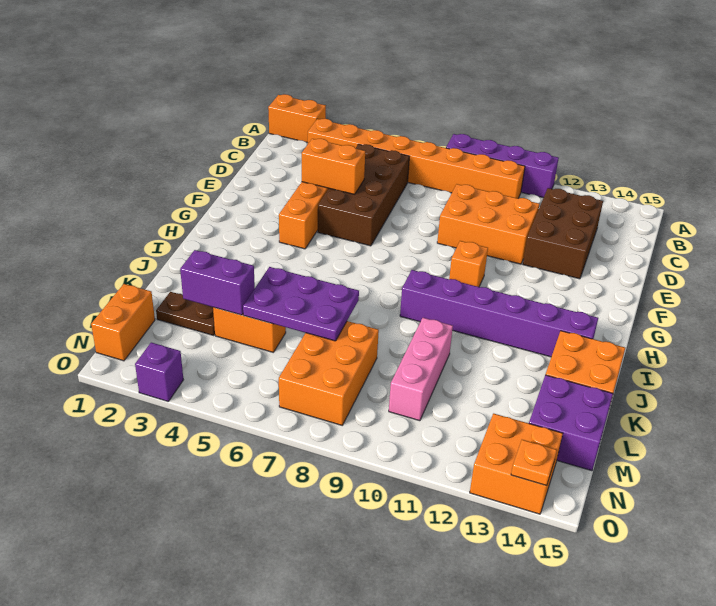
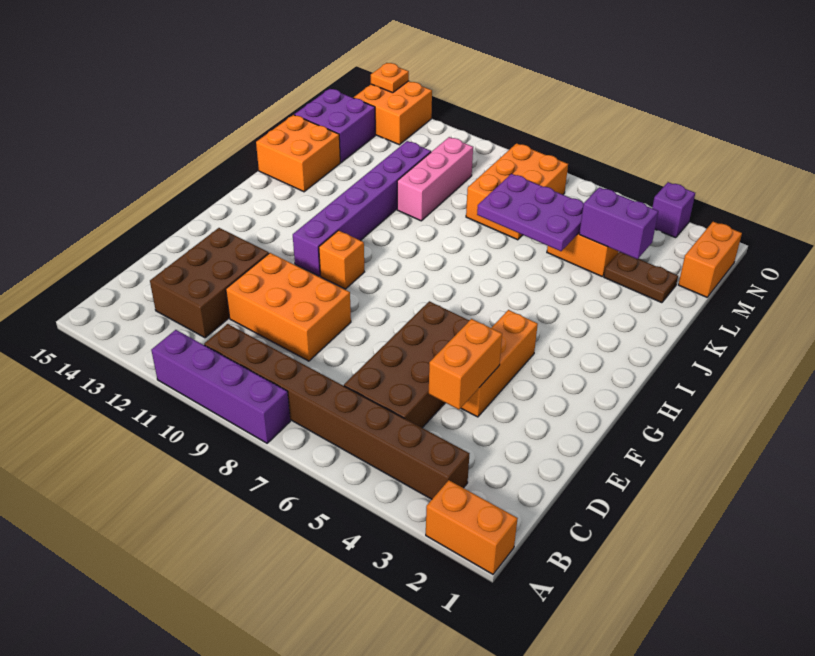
orange brick B3:B10 level 1 -> brown brick B3:B10 level 1
orange brick E4:E5 level 2 -> orange brick D4:E4 level 2
purple brick I9:I14 level 1 -> purple brick G11:L11 level 1

